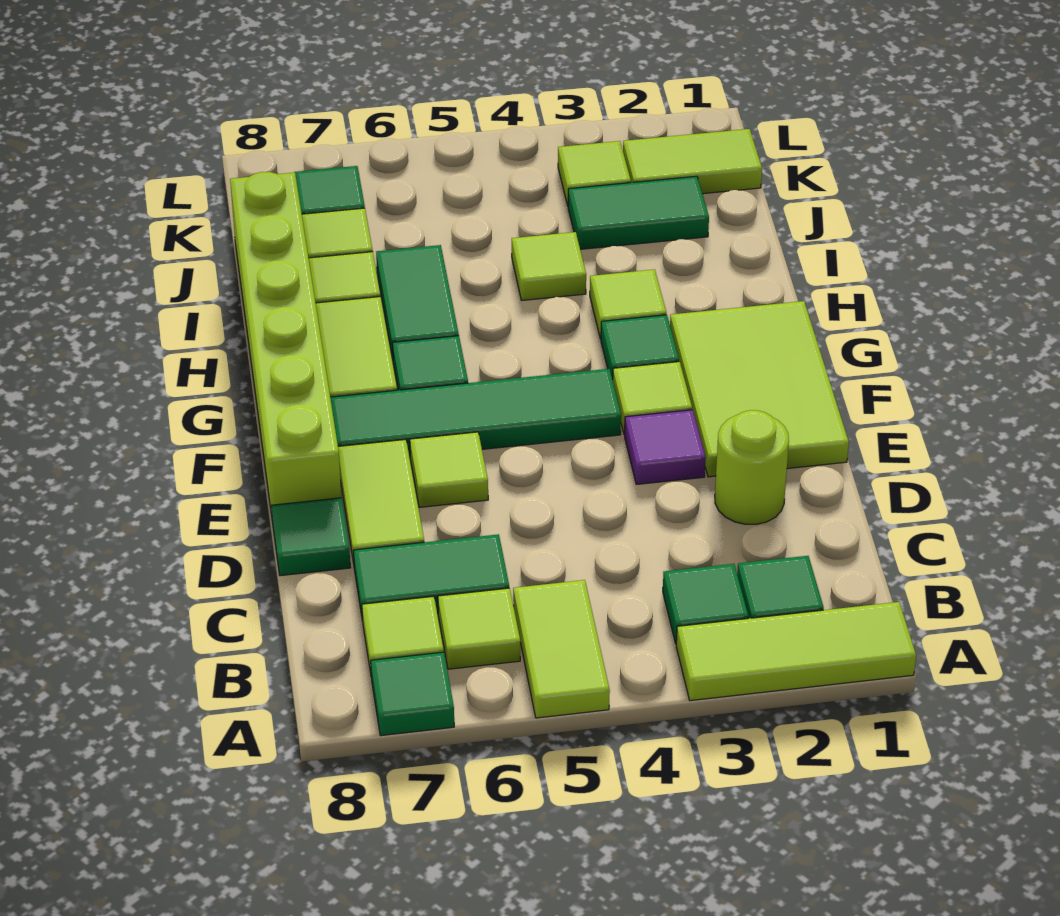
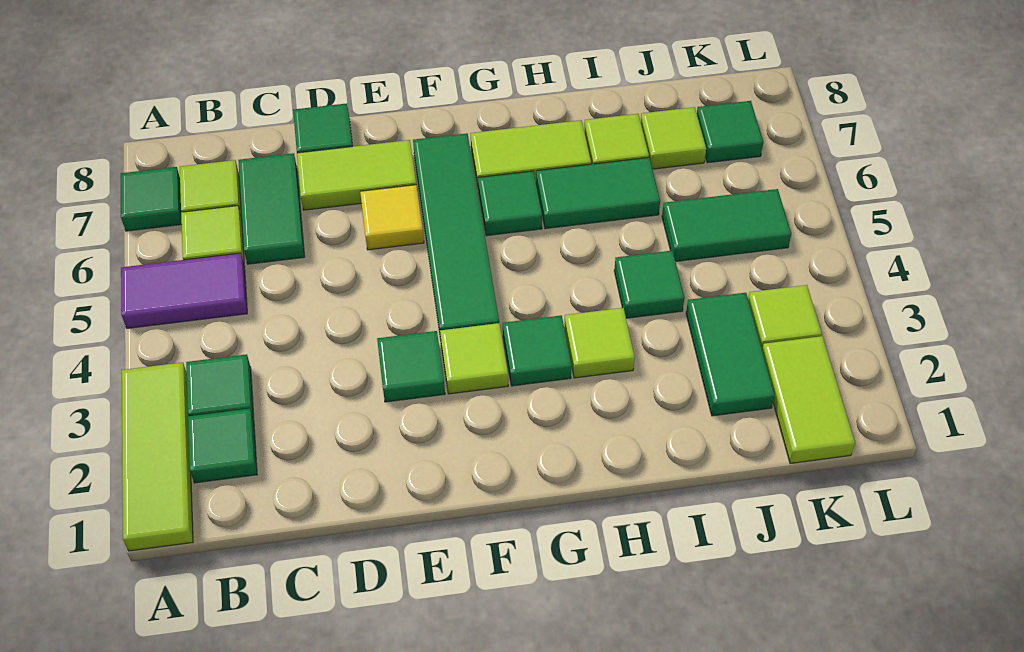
lime tile A5:B5 level 1 -> purple tile A5:B5 level 1
lime round brick D2 level 1 -> none
lime tile E1:G2 level 1 -> none
purple tile E3 level 1 -> green tile E3 level 1
lime tile E6 level 1 -> yellow tile E6 level 1
lime brick E8:J8 level 1 -> none
lime tile I4 level 1 -> green tile I4 level 1
none -> green tile J5:K5 level 1

